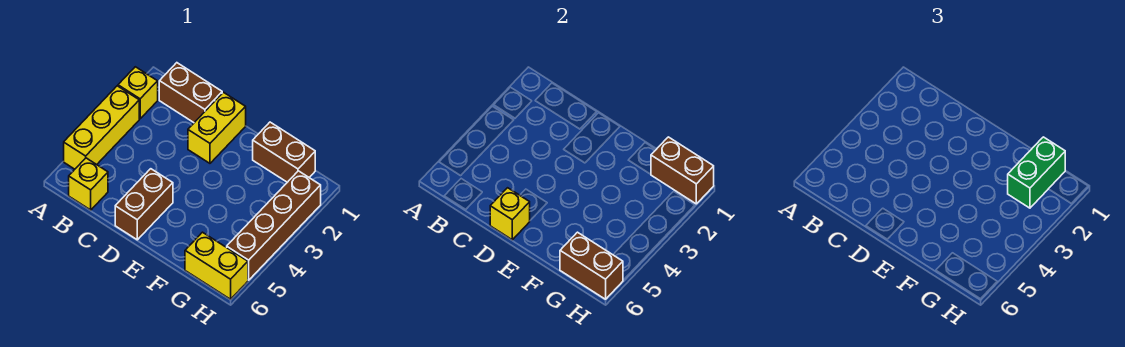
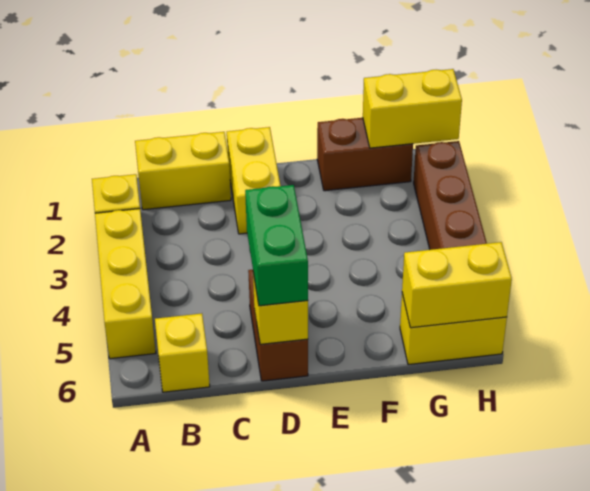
brown brick B1:C1 level 1 -> yellow brick B1:C1 level 1
brown brick G1:H1 level 2 -> yellow brick G1:H1 level 2
green brick G1:G2 level 3 -> green brick D5:D6 level 3
brown brick G6:H6 level 2 -> yellow brick G6:H6 level 2

